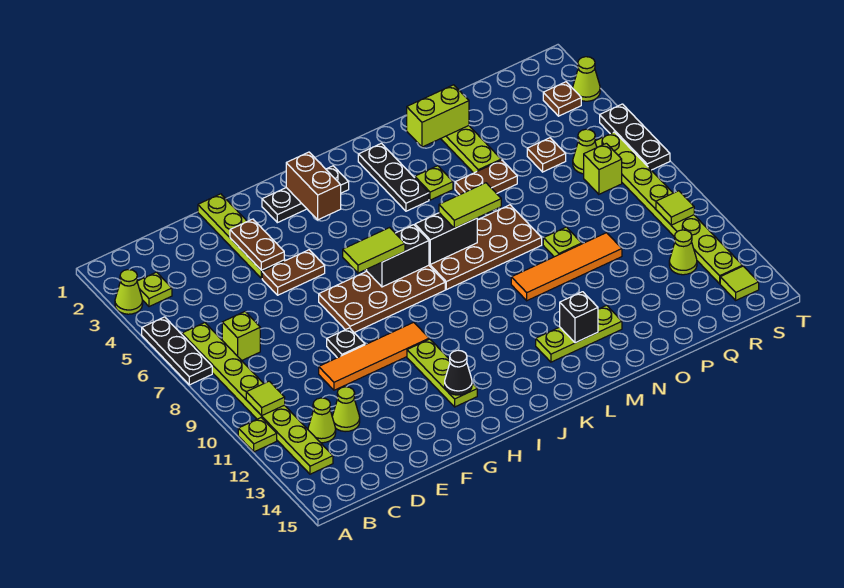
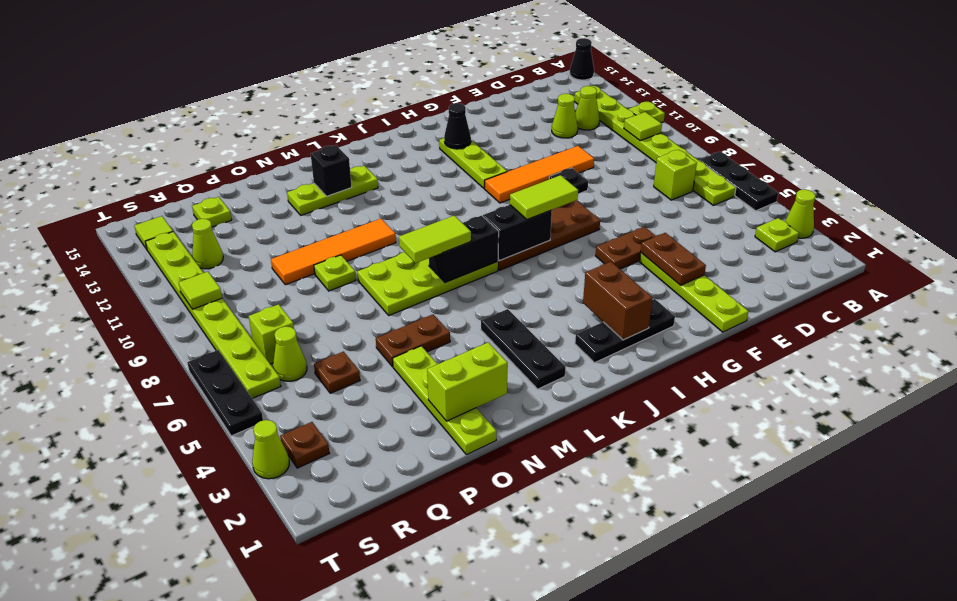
none -> black cone A15 level 1
brown plate K7:N8 level 1 -> lime plate K7:N8 level 1
lime plate M4 level 1 -> lime plate Q14 level 1

